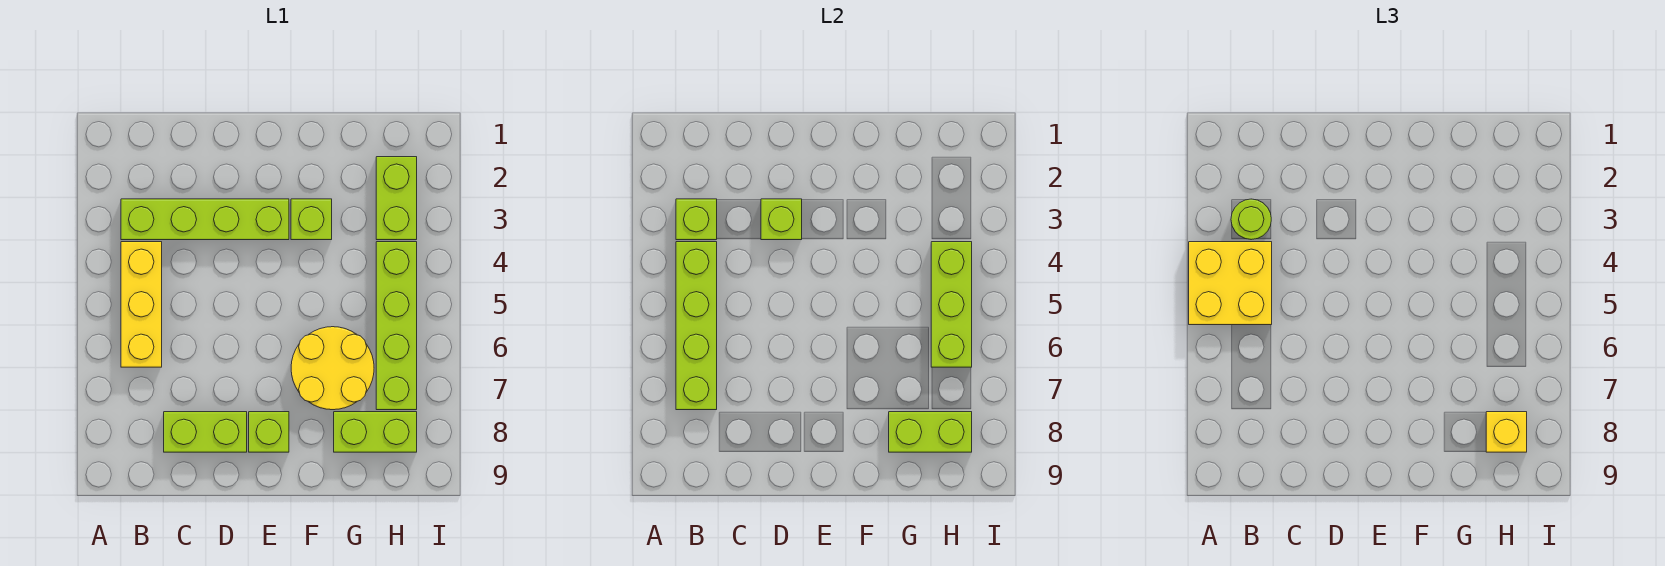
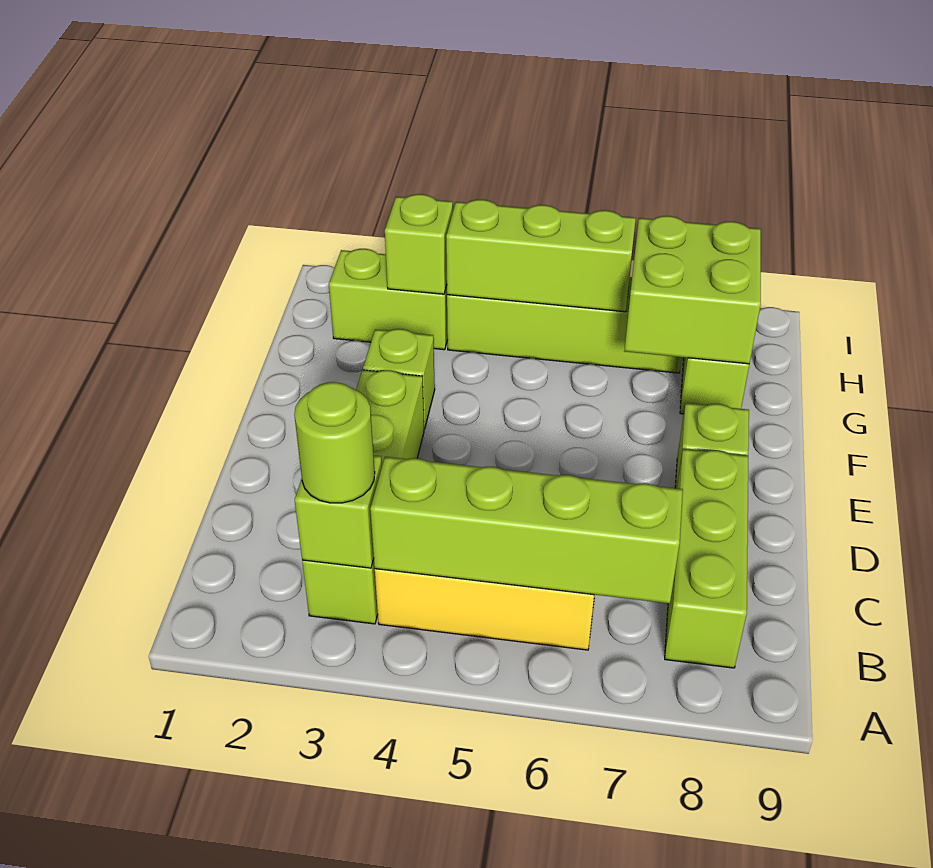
yellow brick A4:B5 level 3 -> none
lime brick C8:D8 level 1 -> lime brick B8:D8 level 1
lime brick D3 level 2 -> lime brick H3 level 2
yellow round brick F6:G7 level 1 -> none
lime brick G8:H8 level 2 -> lime brick G7:H8 level 2
yellow brick H8 level 3 -> none

